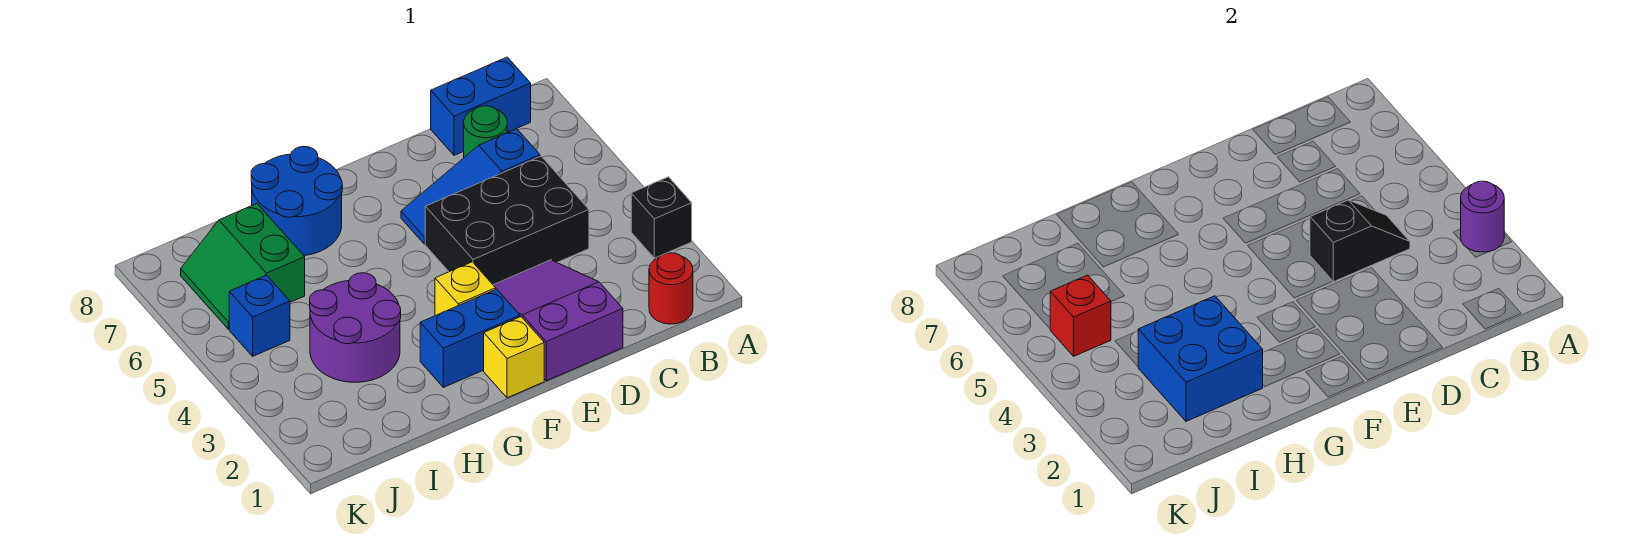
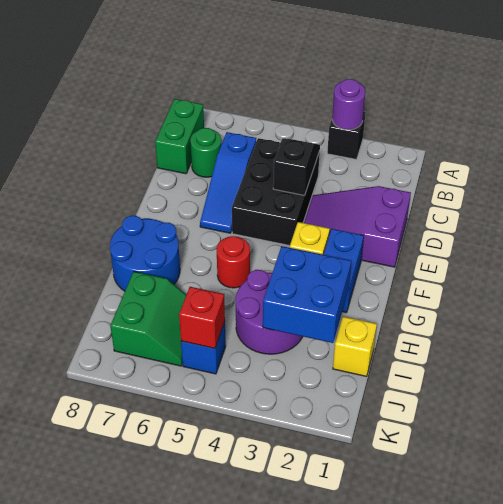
red round brick B1 level 1 -> red round brick G5 level 1
blue brick B8:C8 level 1 -> green brick B8:C8 level 1
yellow brick F1 level 1 -> yellow brick I1 level 1
green slope I6:J7 level 1 top I -> green slope I6:J7 level 1 top 7

